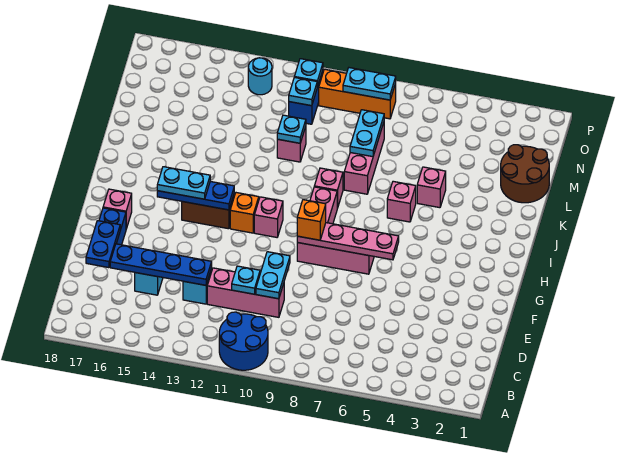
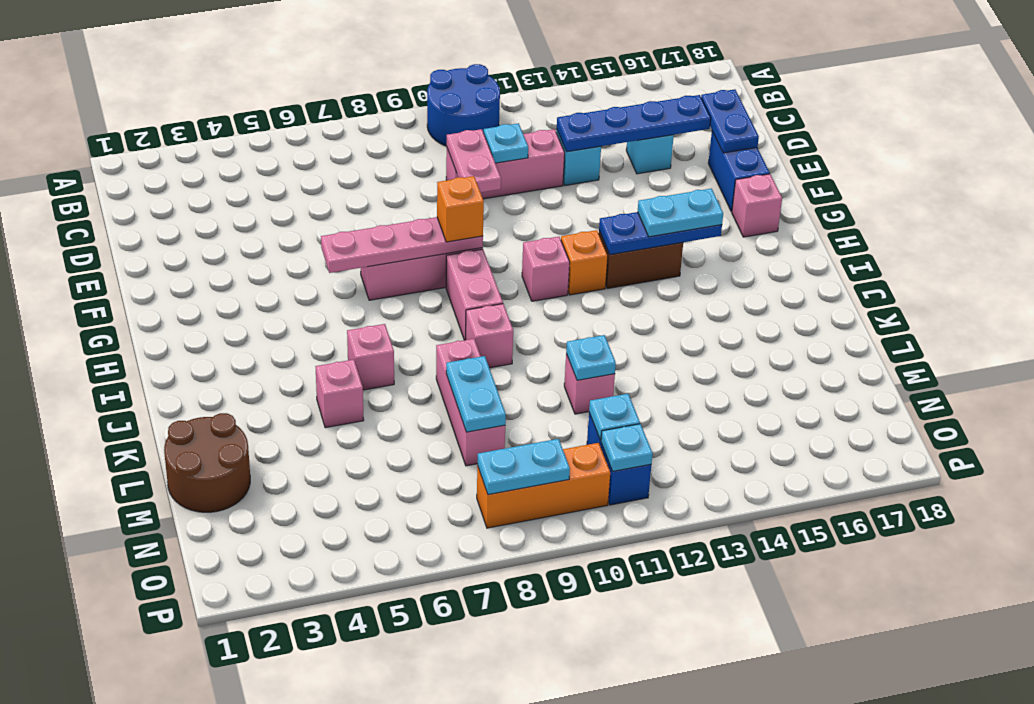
cyan plate D10:E10 level 2 -> pink plate D10:E10 level 2
cyan round brick O13 level 1 -> none

